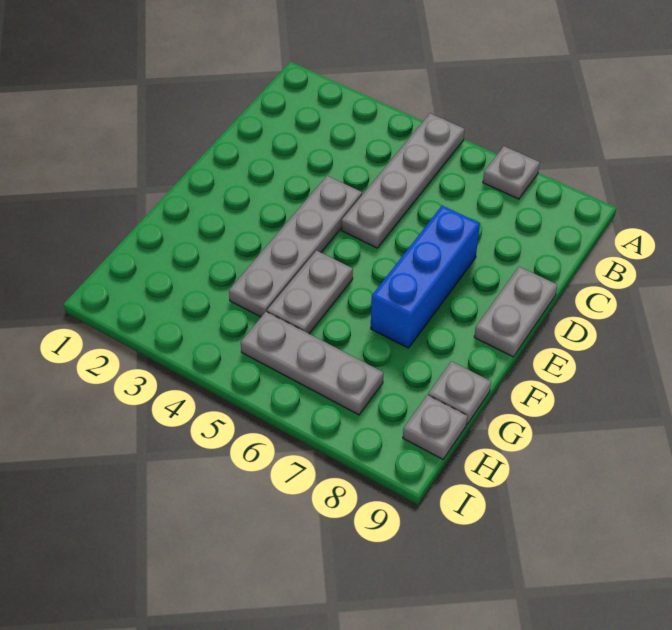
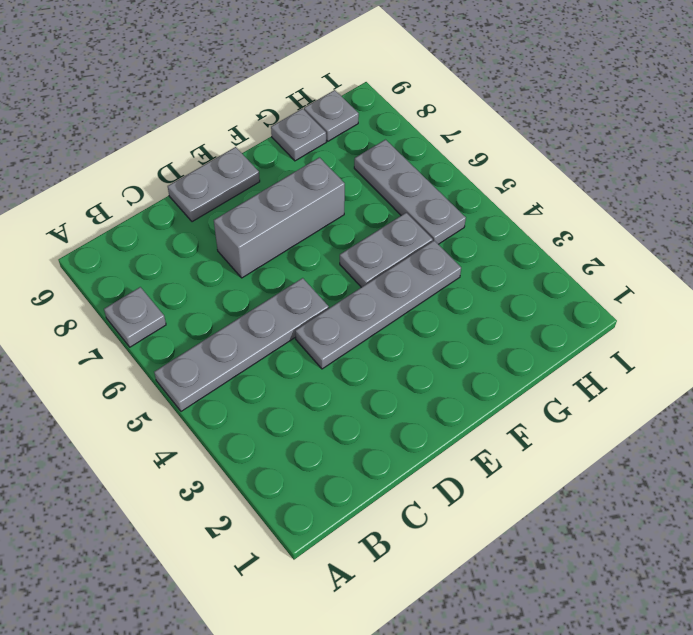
blue brick D7:F7 level 1 -> grey brick D7:F7 level 1

